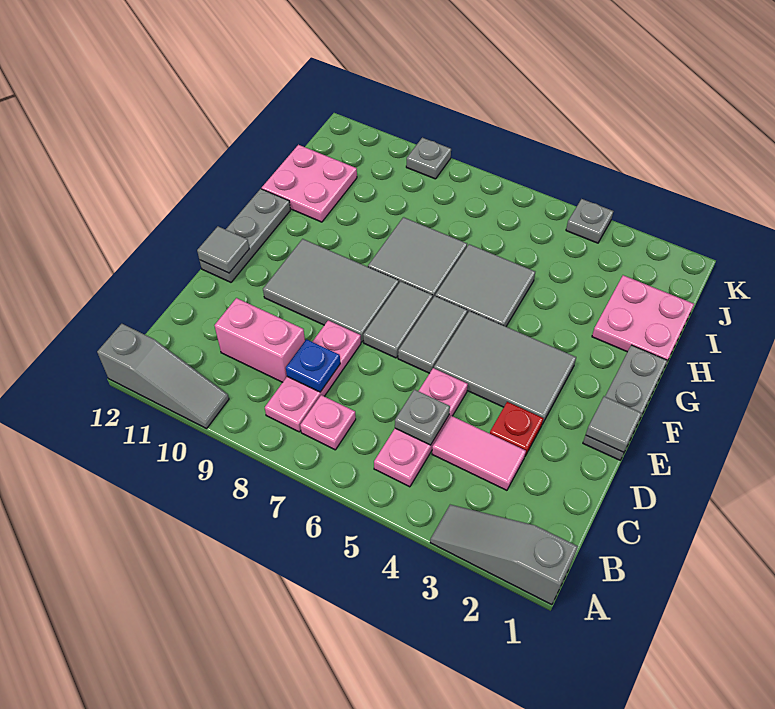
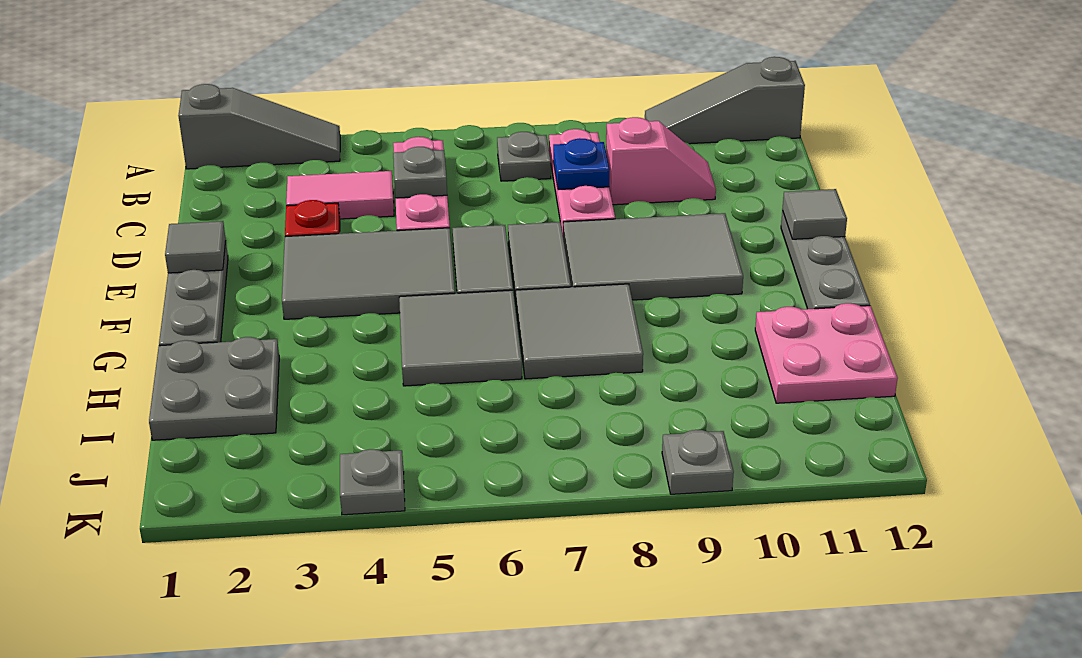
pink plate B7 level 1 -> grey plate B7 level 1
pink brick C9:C10 level 1 -> pink slope C9:C10 level 1 top 9
pink plate H1:I2 level 1 -> grey plate H1:I2 level 1

